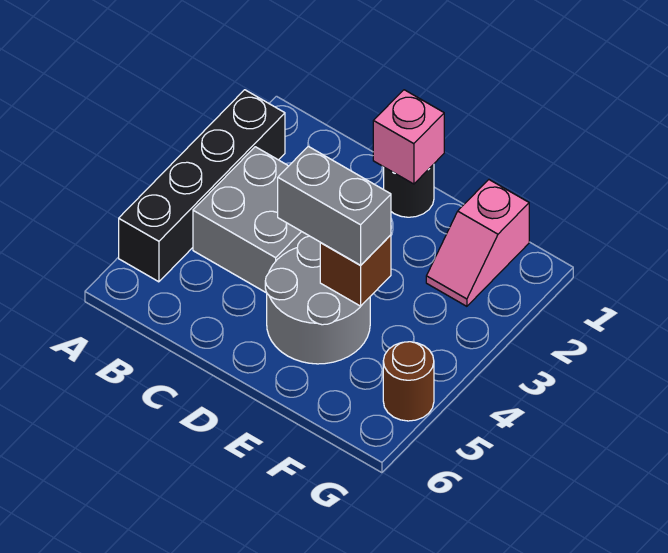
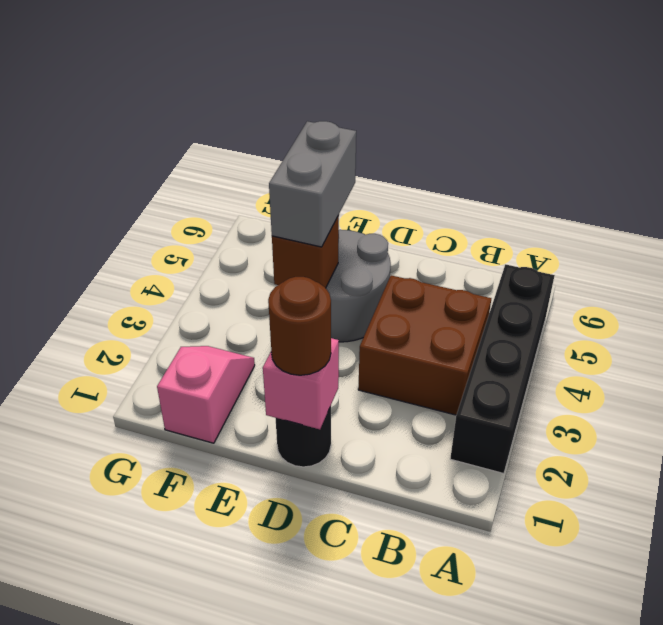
grey brick B3:C4 level 1 -> brown brick B3:C4 level 1
grey brick D4:E4 level 3 -> grey brick E4:E5 level 3
brown round brick G5 level 1 -> brown round brick D1 level 3

